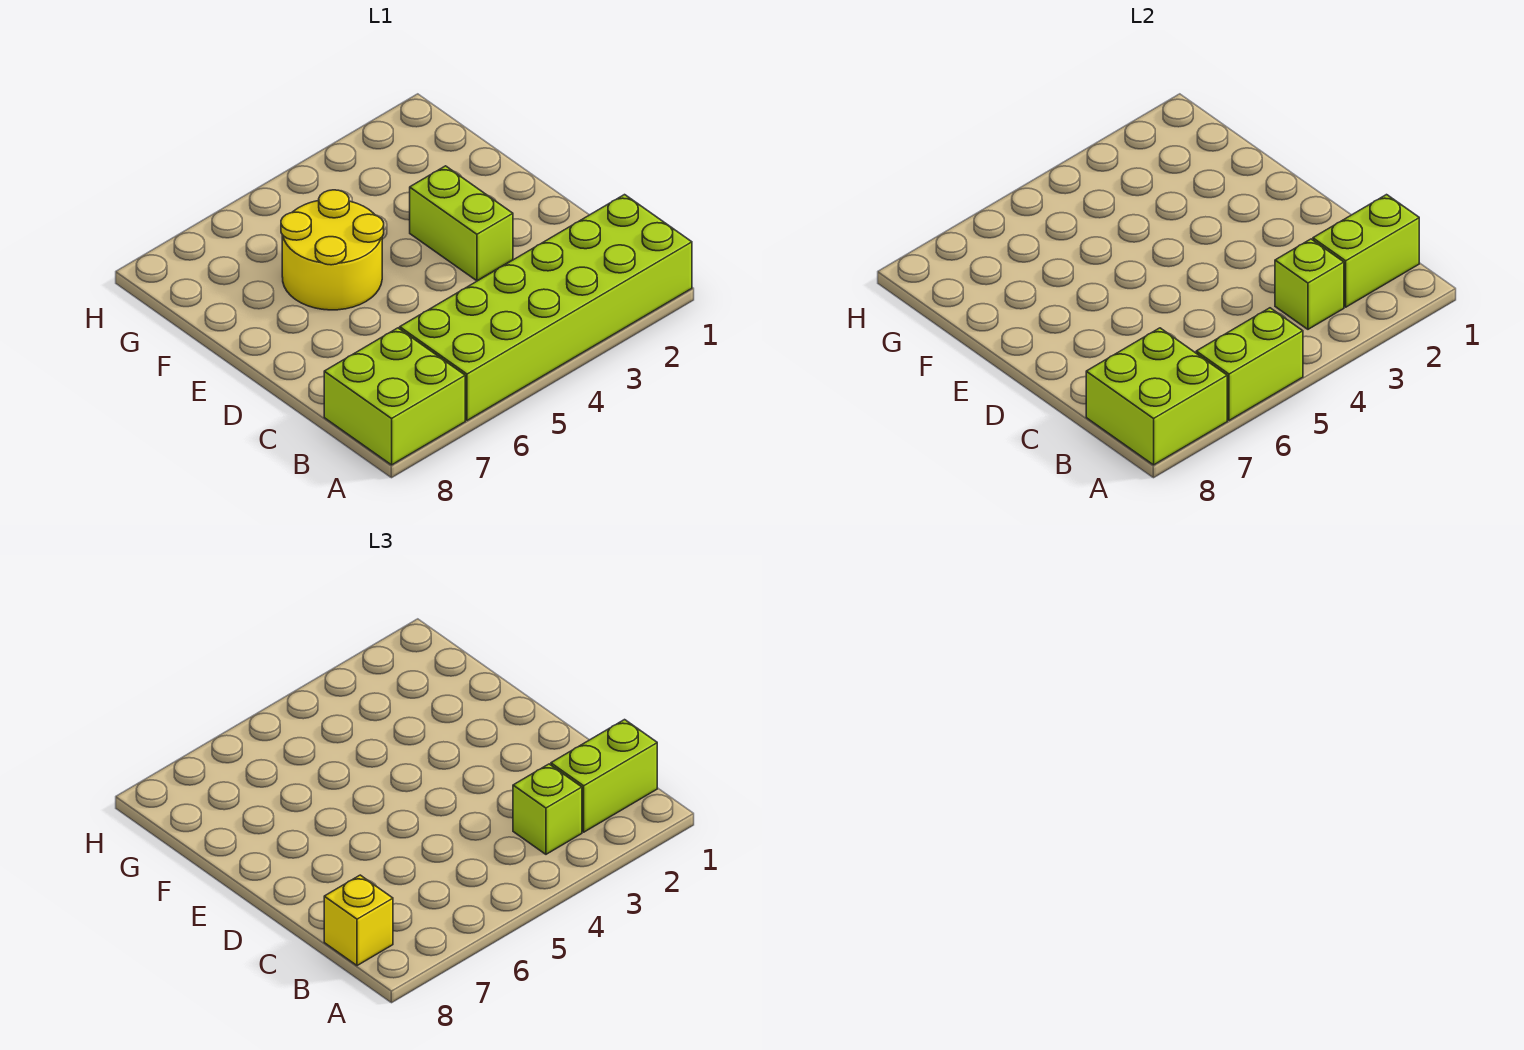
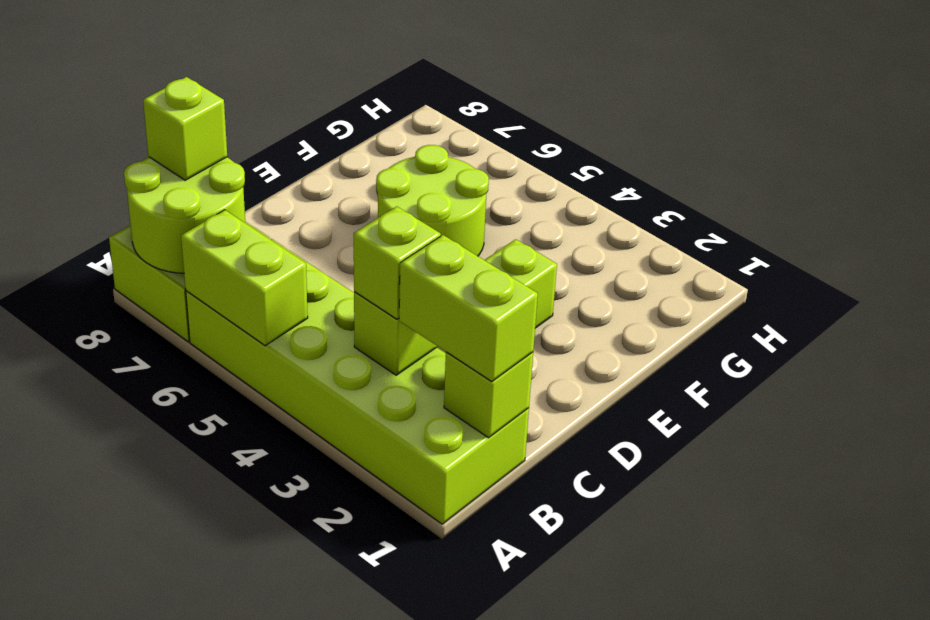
lime brick A7:B8 level 2 -> lime round brick A7:B8 level 2
lime brick B1:B2 level 2 -> lime brick B1 level 2
yellow brick B8 level 3 -> lime brick B8 level 3
yellow round brick E5:F6 level 1 -> lime round brick E5:F6 level 1

